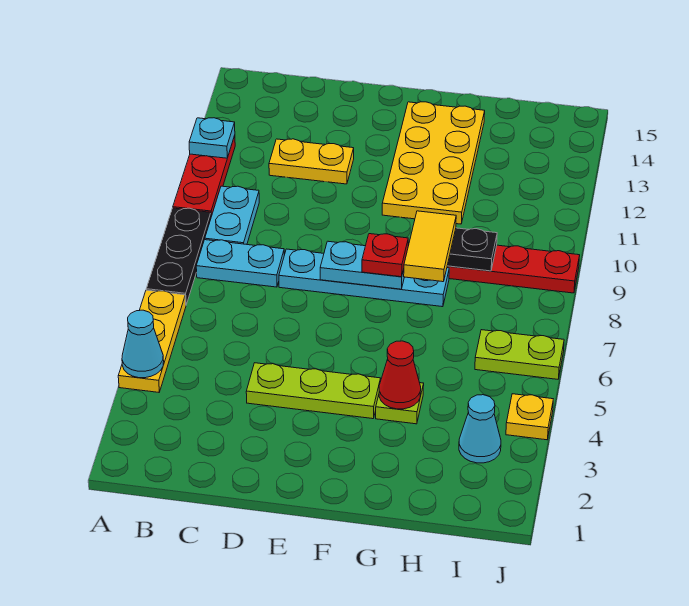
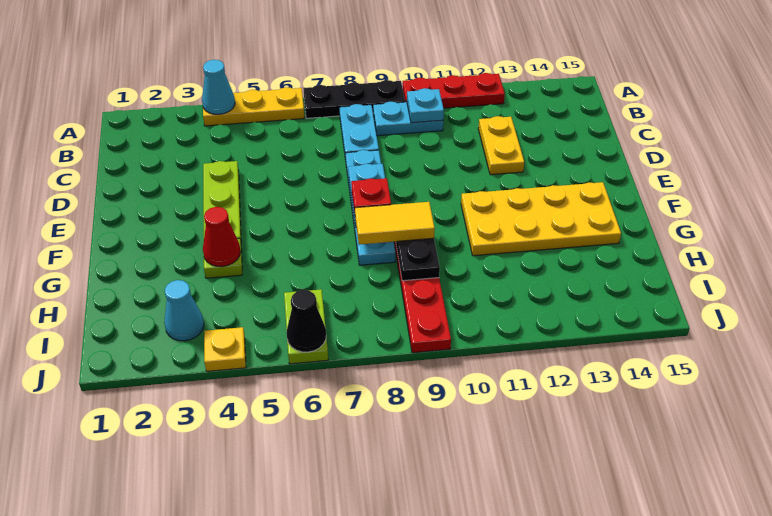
cyan plate A12 level 2 -> cyan plate B10 level 2
none -> black cone J6 level 2

